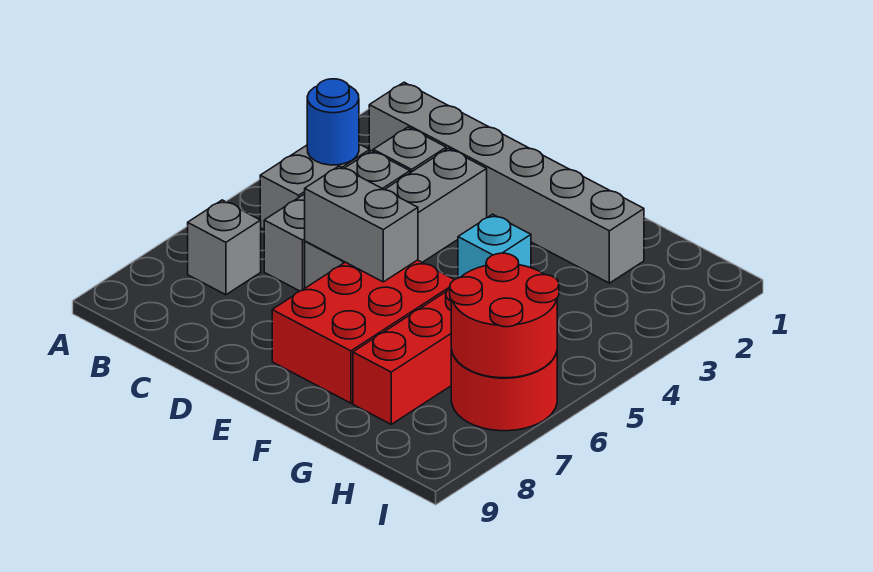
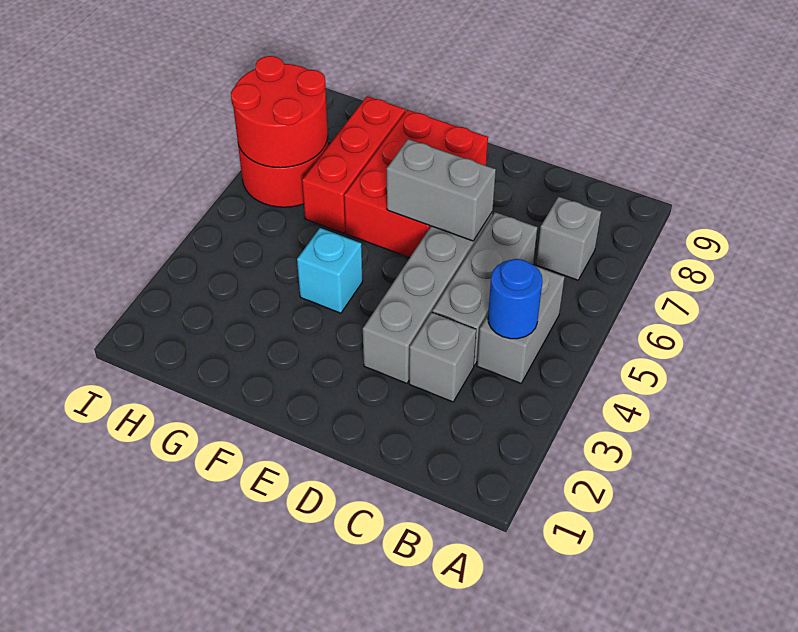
grey brick B2:G2 level 1 -> none

